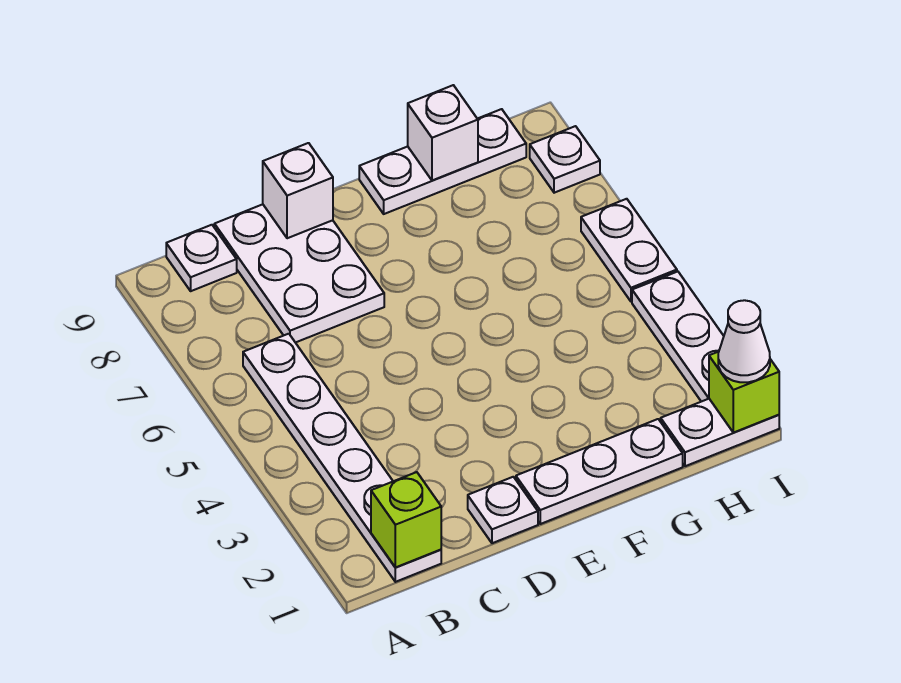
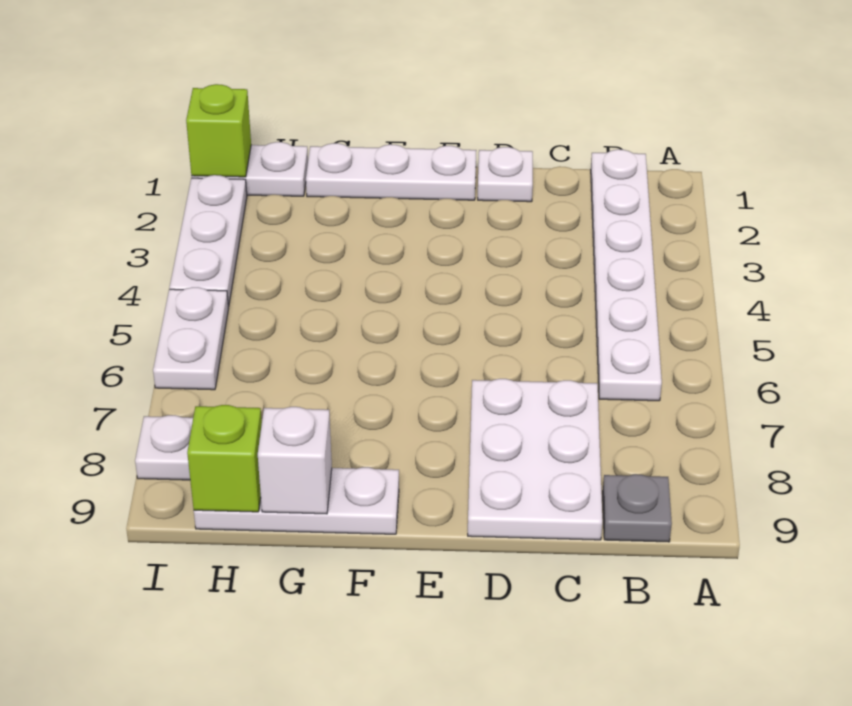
lime brick B1 level 2 -> lime brick H9 level 2
white plate B9 level 1 -> grey plate B9 level 1
white brick D9 level 2 -> none
white cone I1 level 3 -> none

